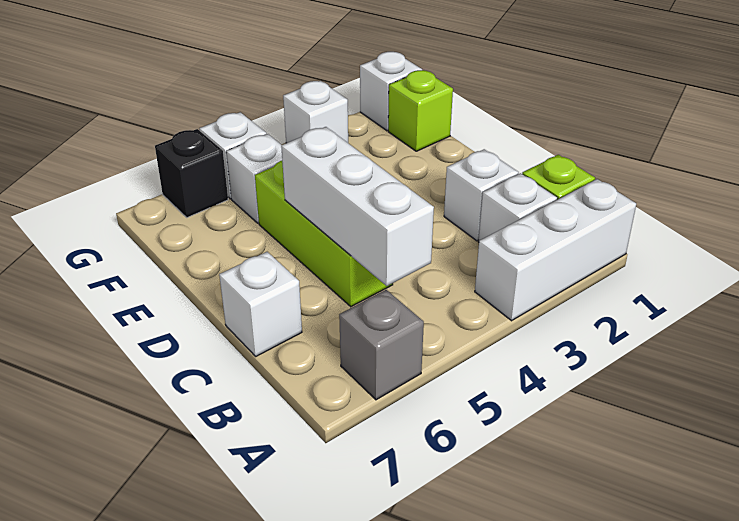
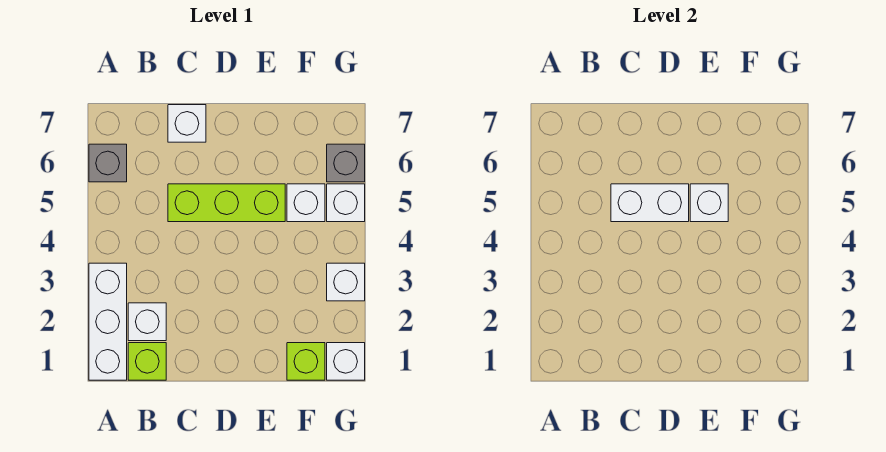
white brick B5:D5 level 2 -> white brick C5:D5 level 2
white brick C2 level 1 -> white brick E5 level 2
black brick G6 level 1 -> grey brick G6 level 1

